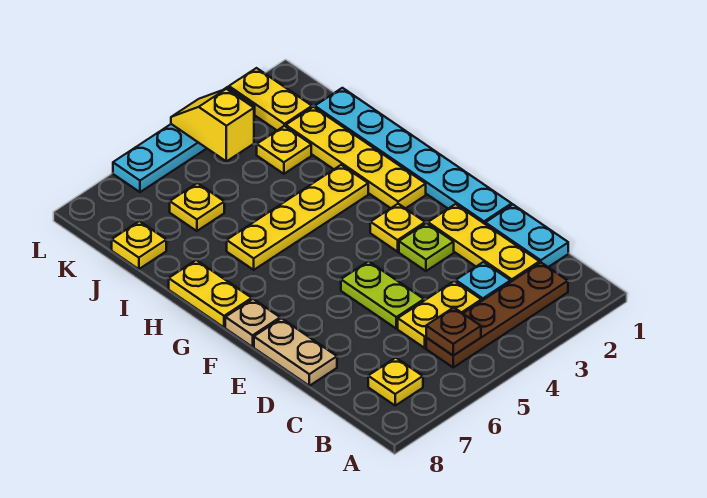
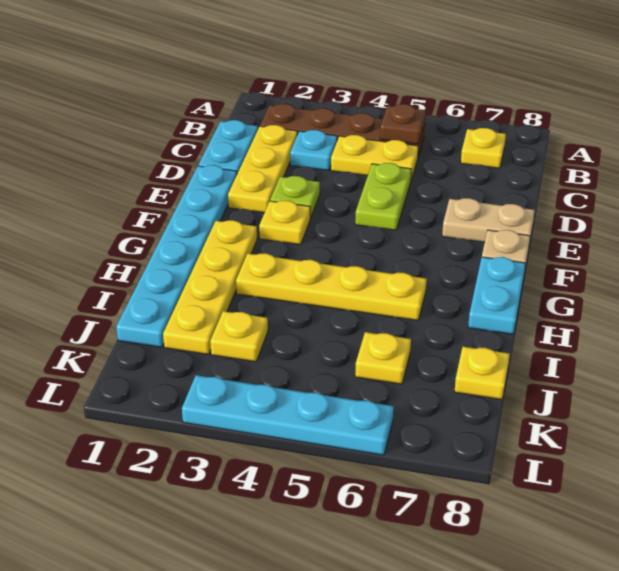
tan plate D8:E8 level 1 -> tan plate E7:E8 level 1
yellow plate G8:H8 level 1 -> cyan plate G8:H8 level 1
yellow plate K2:L2 level 1 -> none
yellow slope K4:L4 level 2 top K -> none

